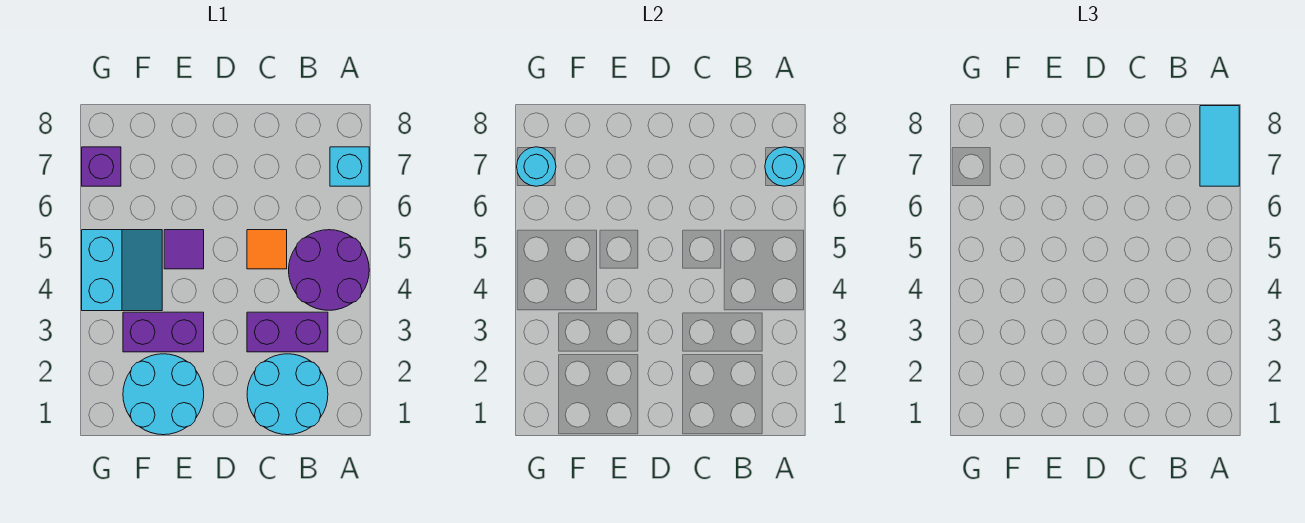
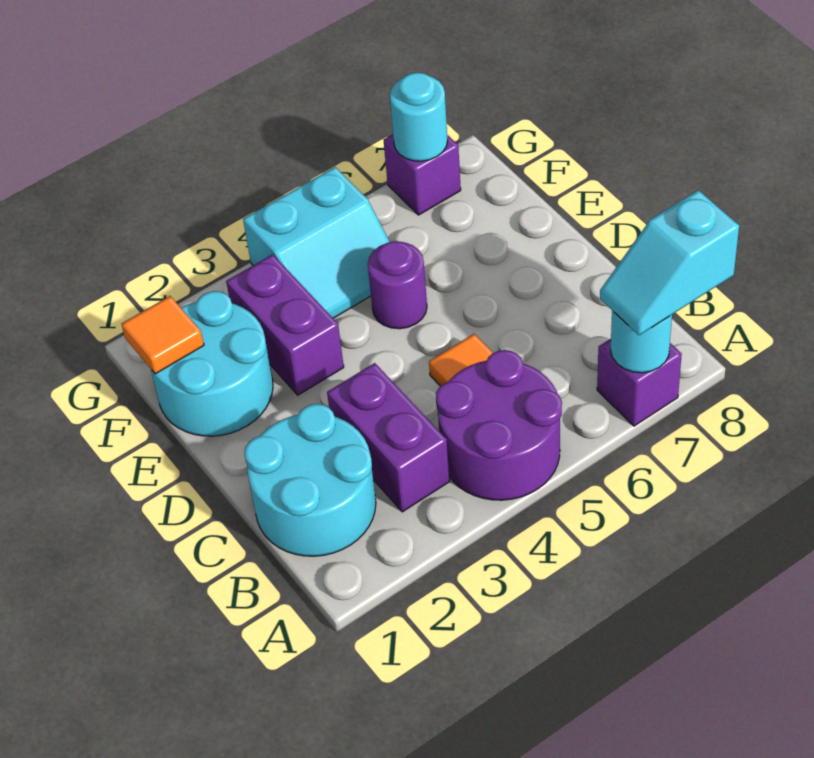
cyan brick A7 level 1 -> purple brick A7 level 1
cyan tile A7:A8 level 3 -> cyan slope A7:A8 level 3 top 8
purple tile E5 level 1 -> purple round brick E5 level 1
none -> orange tile F1 level 2

